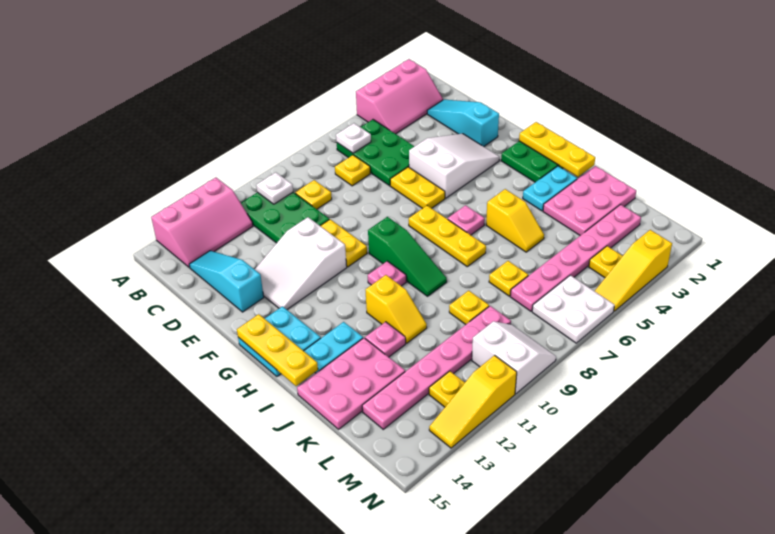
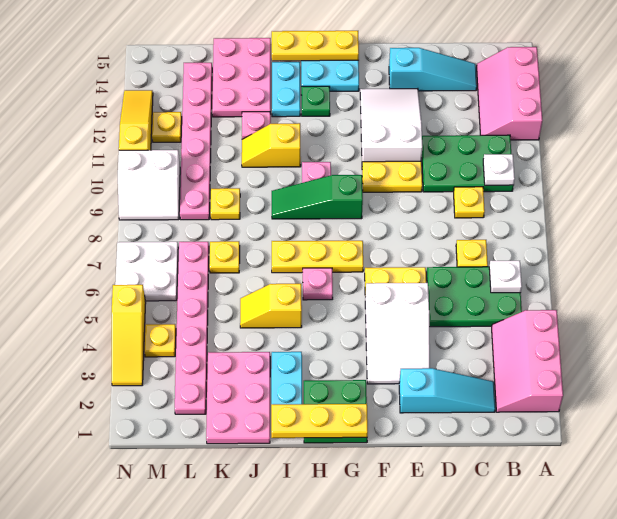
none -> green plate H13 level 1
yellow slope N3:N5 level 1 top 3 -> yellow slope N3:N5 level 1 top 5

